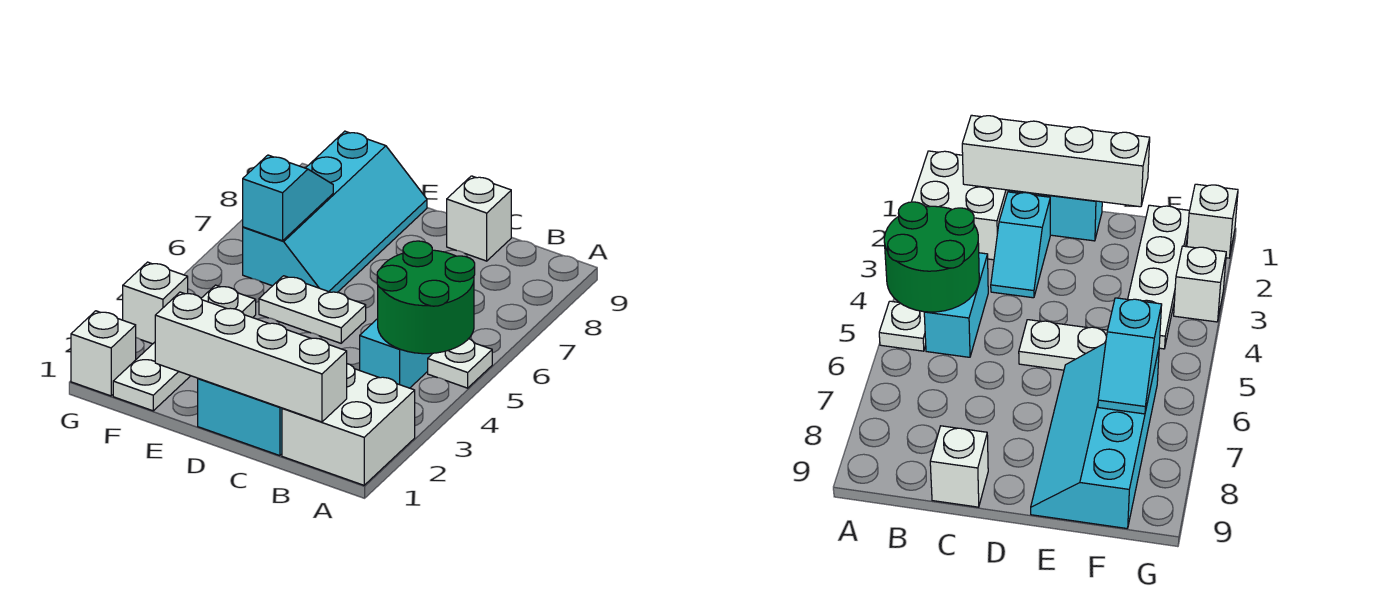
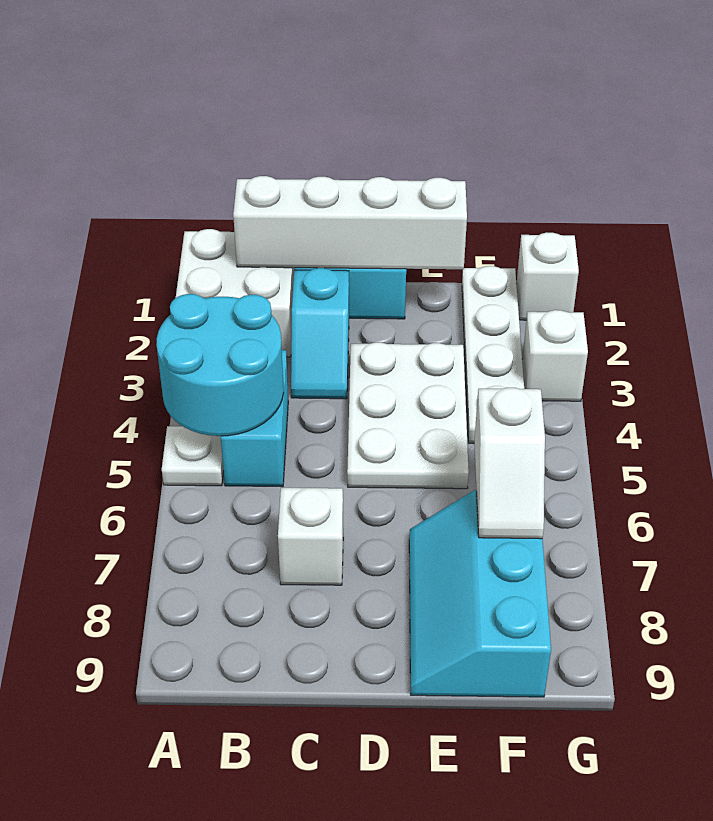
green round brick A4:B5 level 2 -> cyan round brick A4:B5 level 2
white brick C9 level 1 -> white brick C7 level 1
white plate D5:E5 level 1 -> white plate D3:E5 level 1
cyan slope E6:F9 level 1 top F -> cyan slope E7:F9 level 1 top F
cyan slope F6:F7 level 2 top 6 -> white slope F6:F7 level 2 top 6

